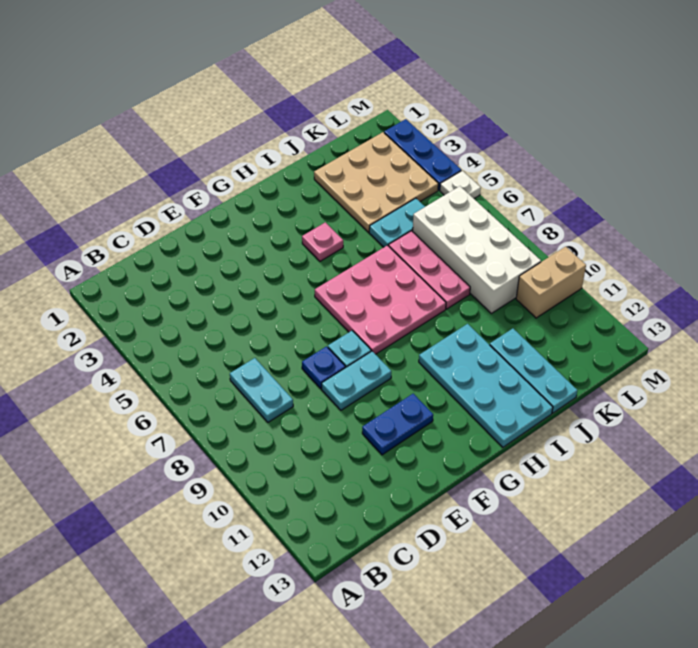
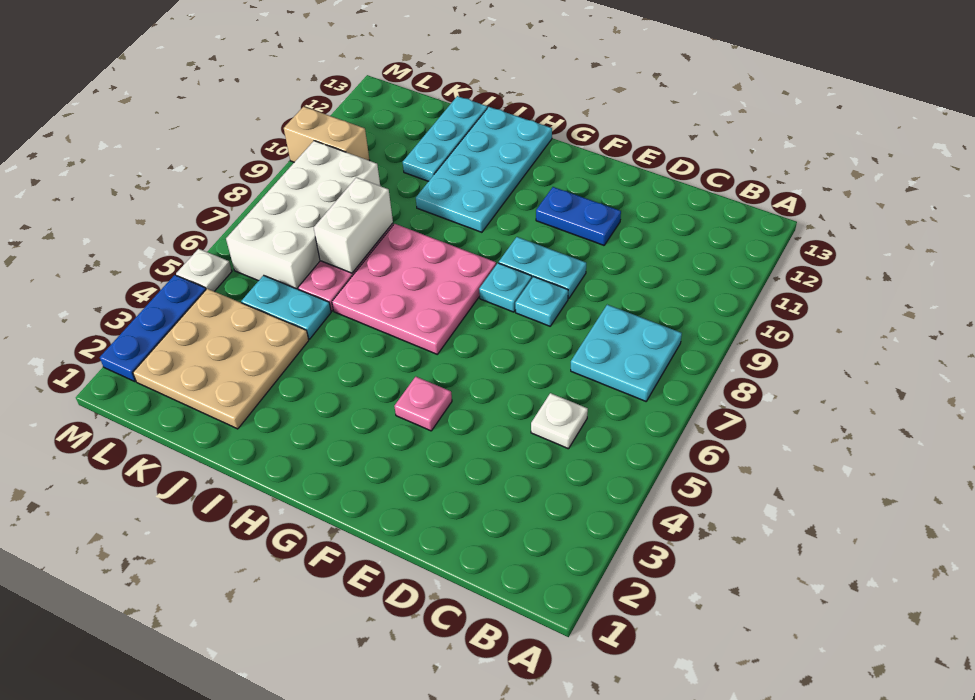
none -> white plate C5 level 1
cyan plate C7:C8 level 1 -> cyan plate B7:C8 level 1
blue plate E8 level 1 -> cyan plate E8 level 1
pink plate H4 level 1 -> pink plate F4 level 1
none -> white brick J7:J8 level 2

